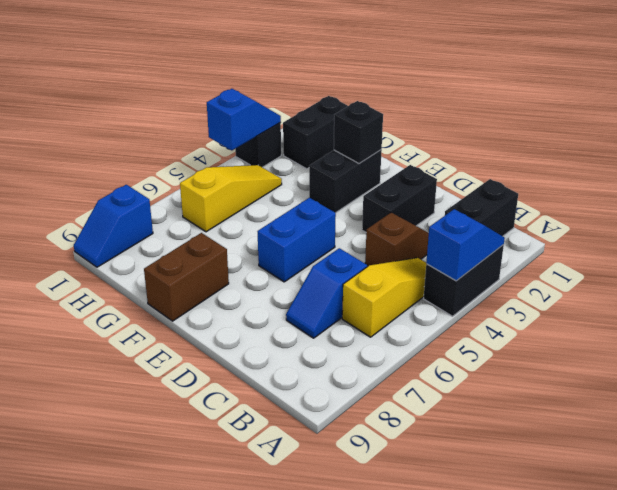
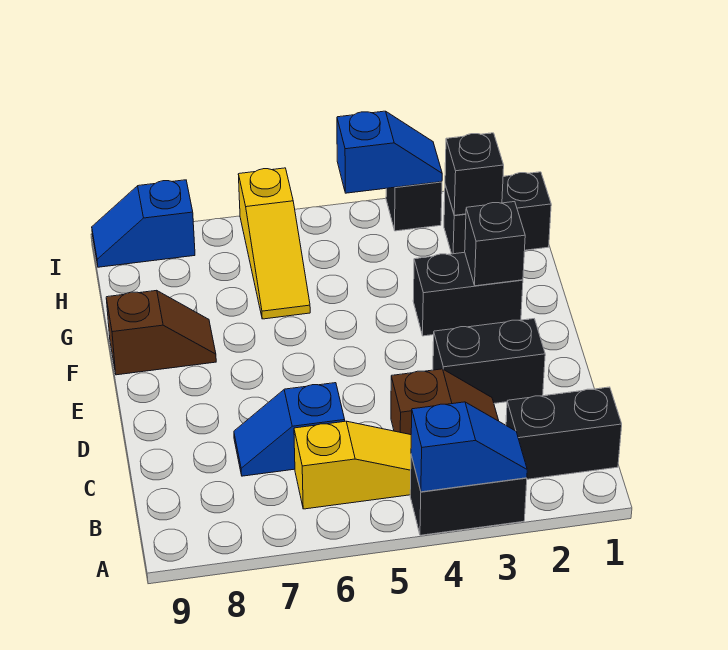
blue brick E5:E6 level 1 -> none
brown brick F8:F9 level 1 -> brown slope F8:F9 level 1 top 9
none -> black brick H2 level 2
yellow slope H4:H6 level 1 top 6 -> yellow slope G6:I6 level 1 top I

